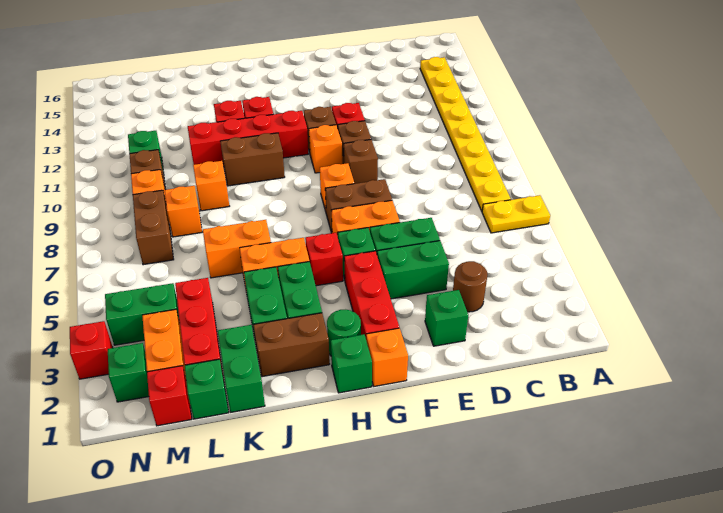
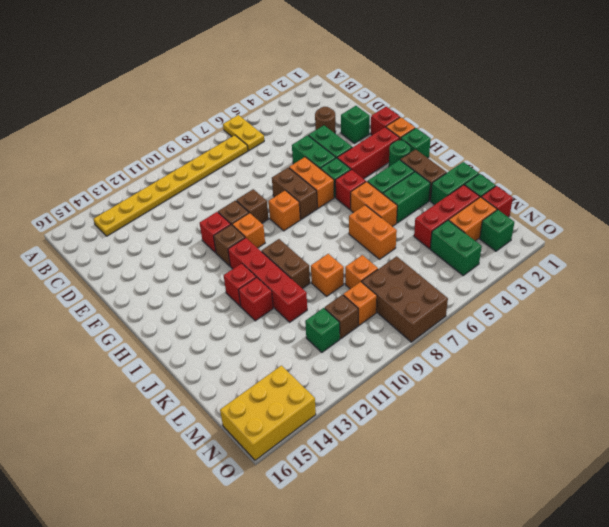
brown brick M7:M8 level 1 -> brown brick M7:O8 level 1
none -> yellow brick N14:O16 level 1
red brick O3 level 1 -> red brick F1 level 1

